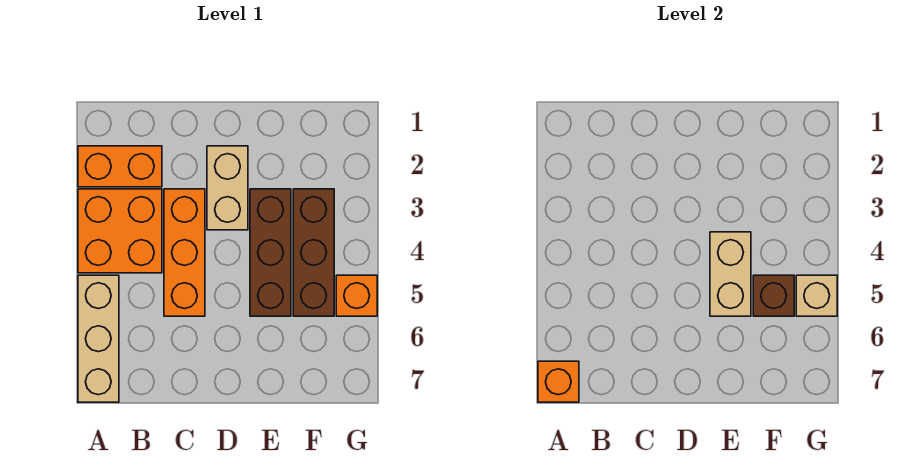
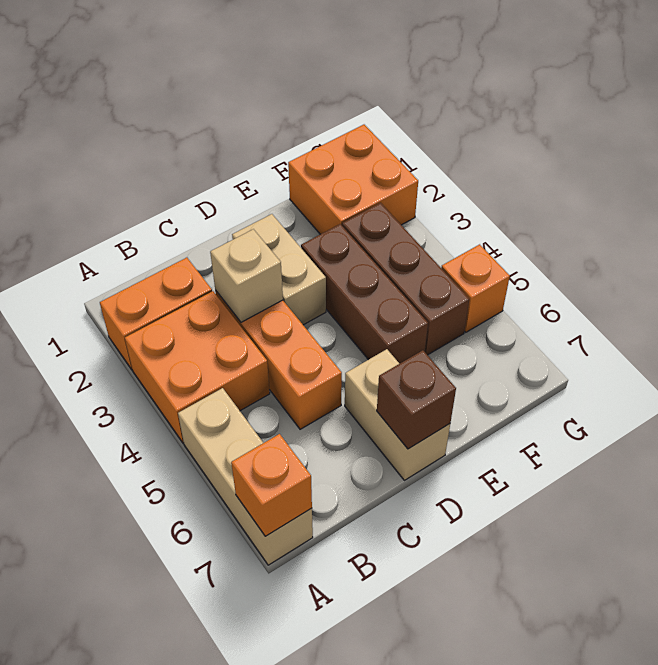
tan brick E4:E5 level 2 -> tan brick D6:D7 level 1
none -> orange brick F1:G2 level 1
brown brick F5 level 2 -> brown brick D7 level 2
tan brick G5 level 2 -> tan brick C3 level 2

